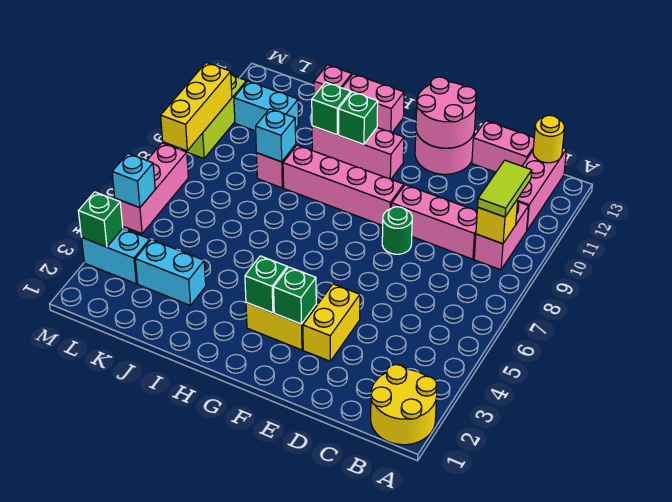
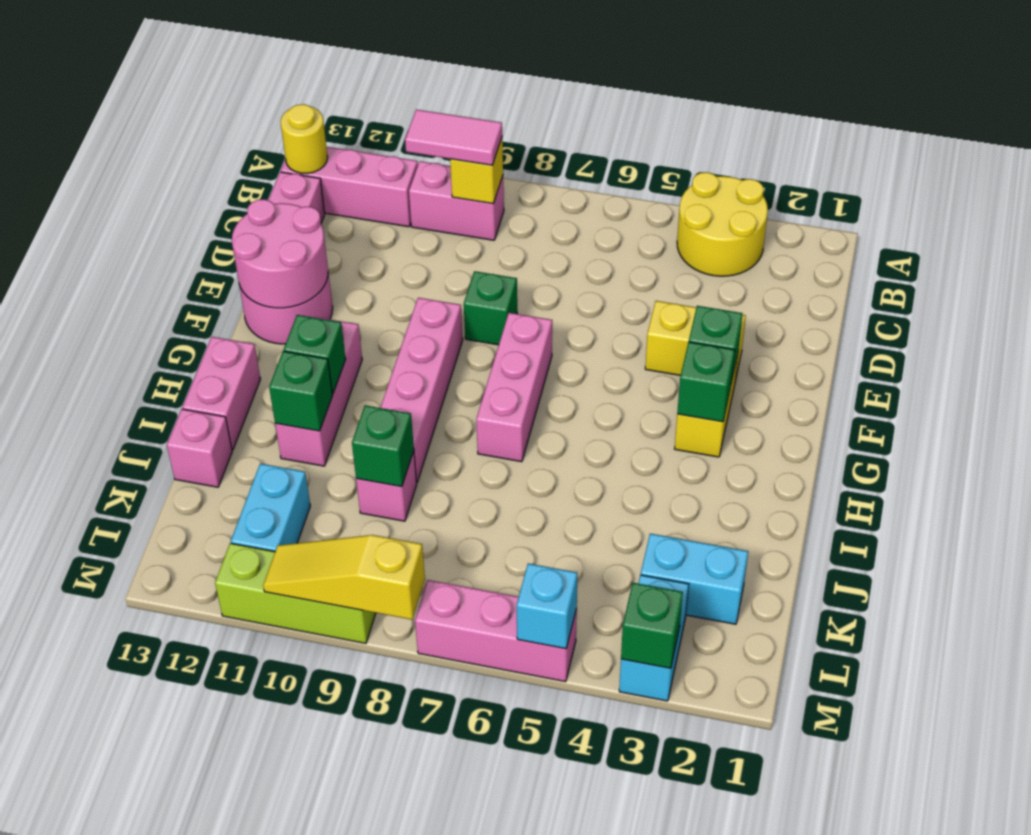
yellow round brick A1:B2 level 1 -> yellow round brick A3:B4 level 1
lime tile B9:B10 level 3 -> pink tile B9:B10 level 3
pink brick C9:E9 level 1 -> pink brick F7:H7 level 1
green round brick E8 level 1 -> green brick E8 level 1
cyan brick J3:K3 level 1 -> cyan brick K2:K3 level 1
cyan brick J9 level 2 -> green brick J9 level 2
yellow brick M8:M10 level 2 -> yellow slope M8:M10 level 2 top 8

